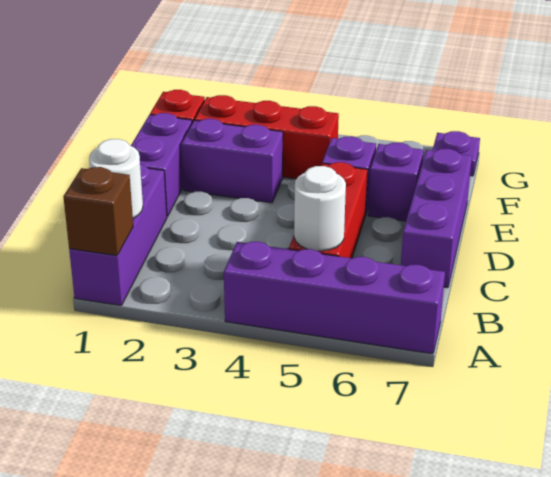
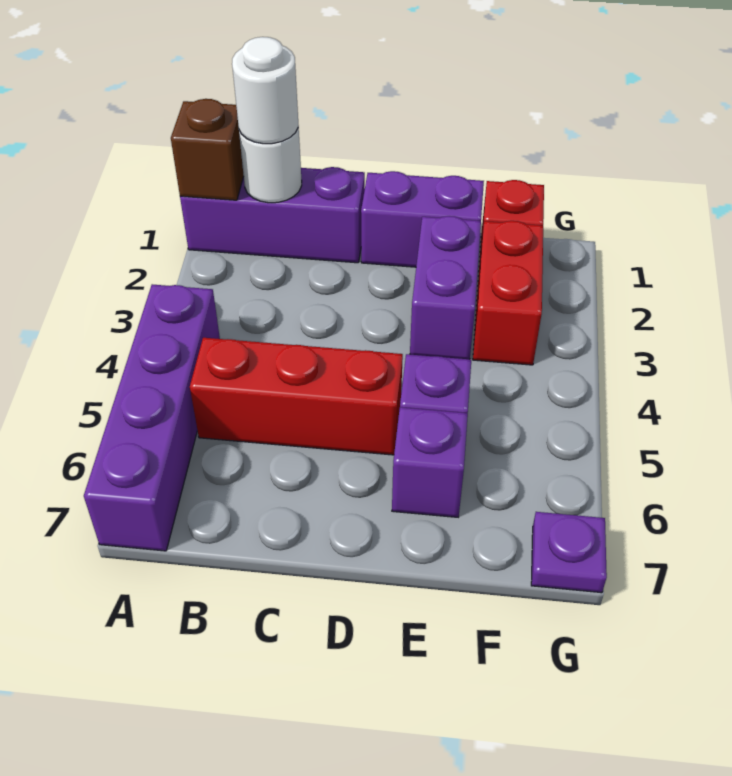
white round brick B5 level 2 -> white round brick B1 level 3
purple brick C7:E7 level 1 -> none
red brick F2:F4 level 1 -> red brick F2:F3 level 1

